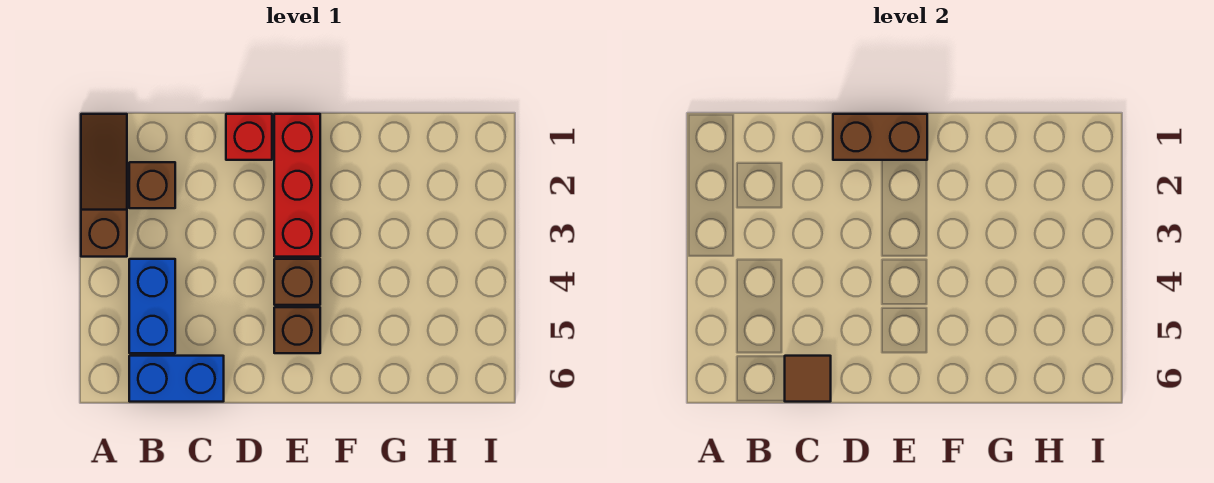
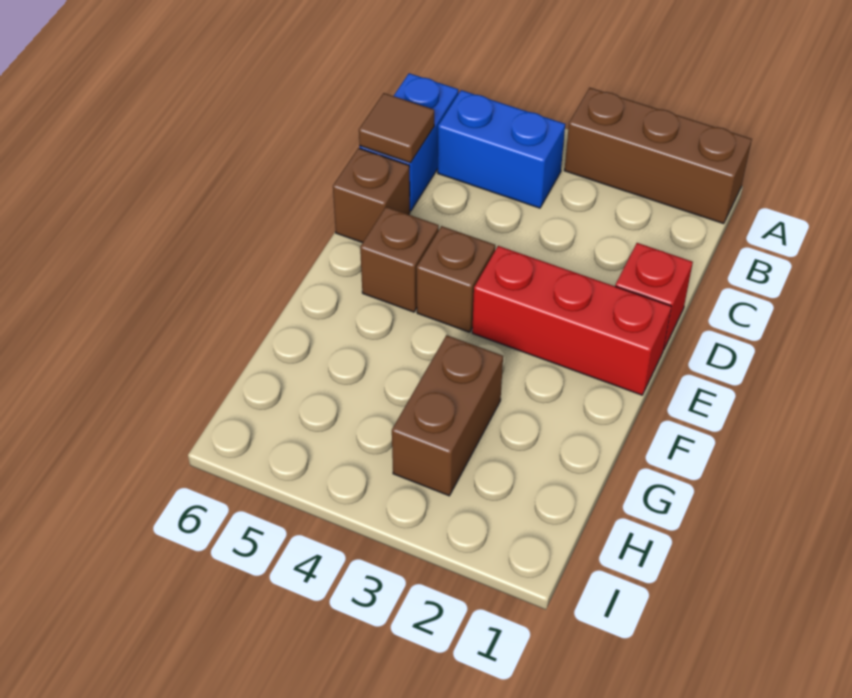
brown slope A1:A3 level 1 top 3 -> brown brick A1:A3 level 1
brown brick B2 level 1 -> brown brick D6 level 1
brown brick D1:E1 level 2 -> brown brick G3:H3 level 1

